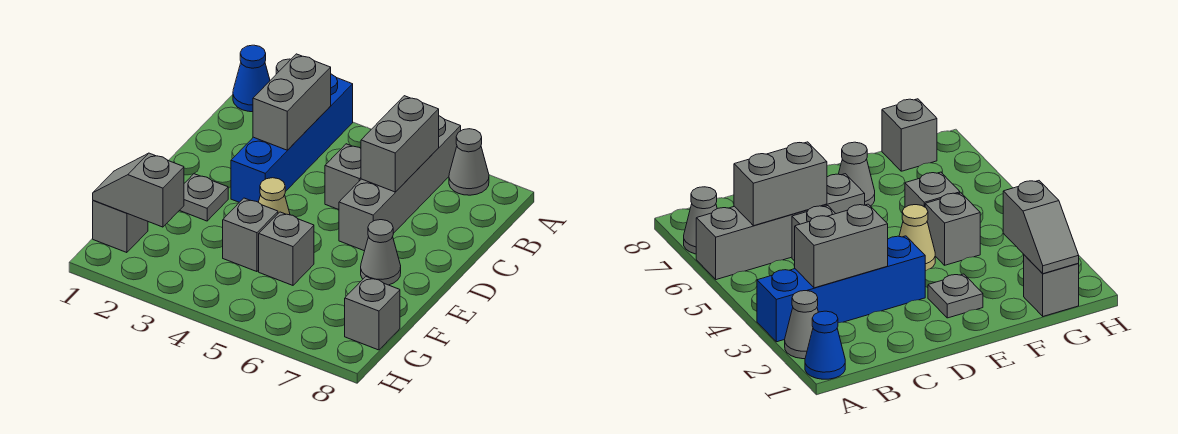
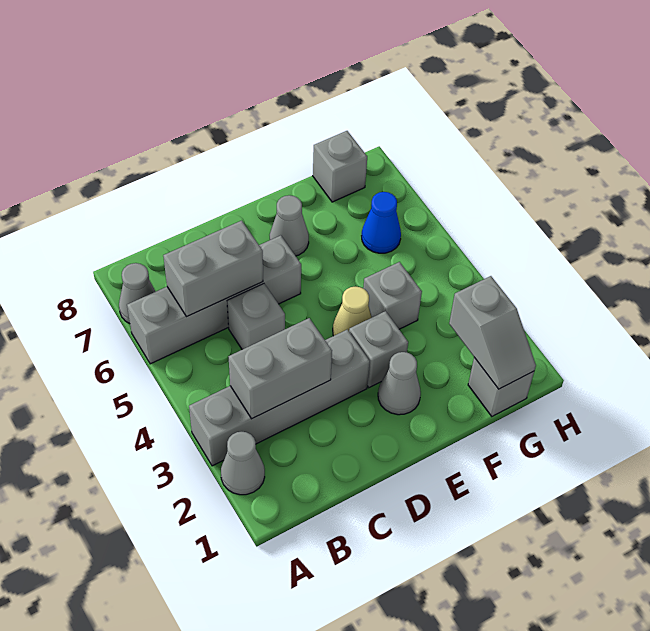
blue cone A1 level 1 -> blue cone G6 level 1
blue brick A3:D3 level 1 -> grey brick A3:D3 level 1
grey plate E2 level 1 -> grey cone E2 level 1
grey brick F5 level 1 -> grey brick E3 level 1

